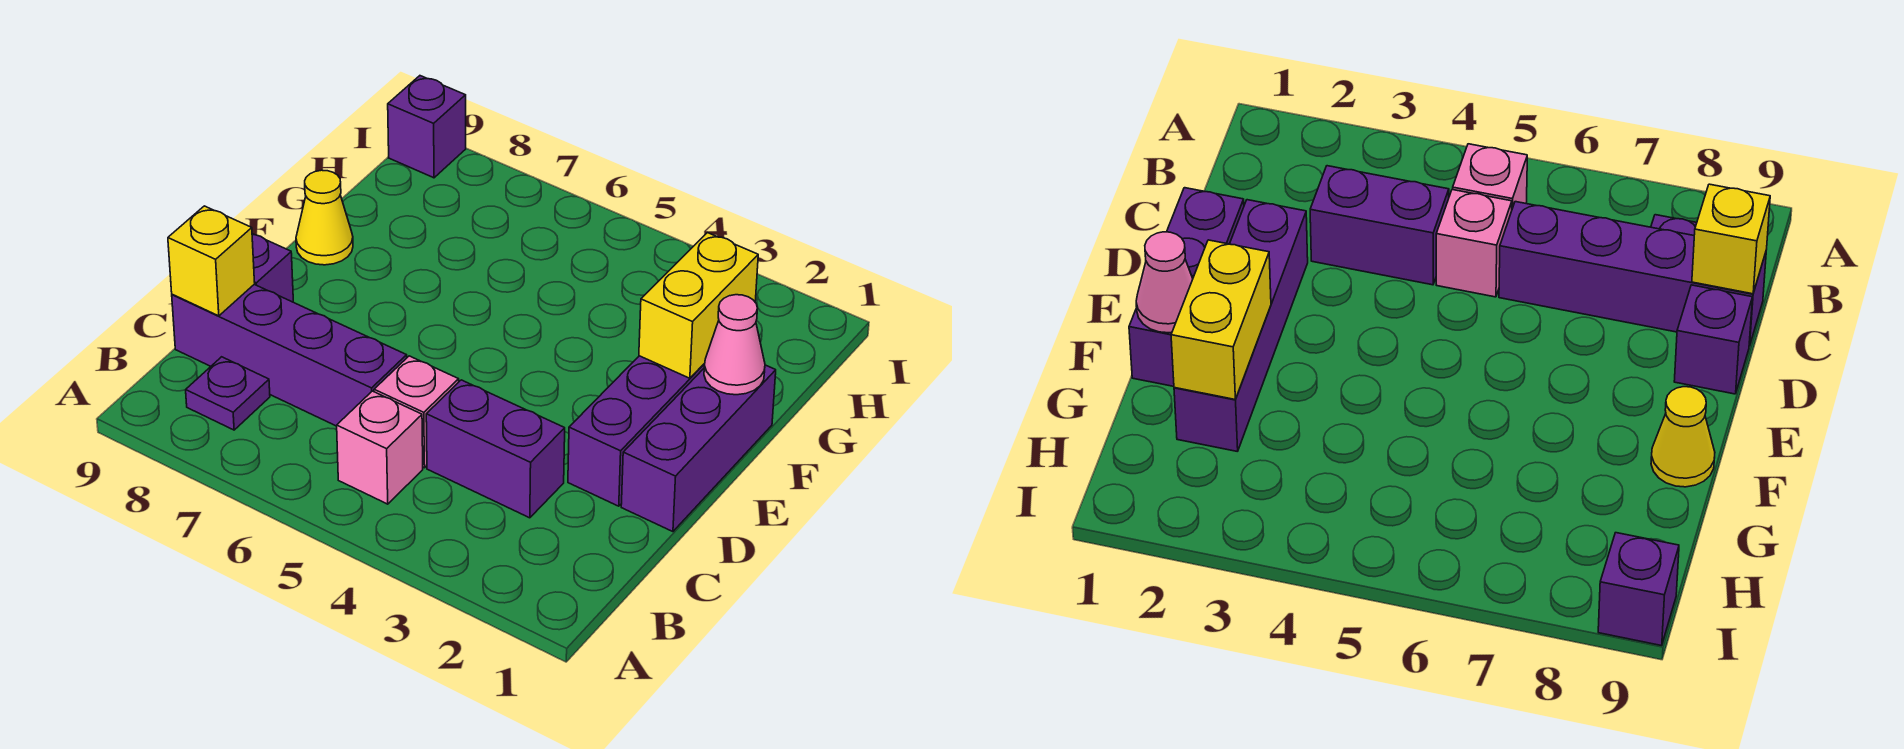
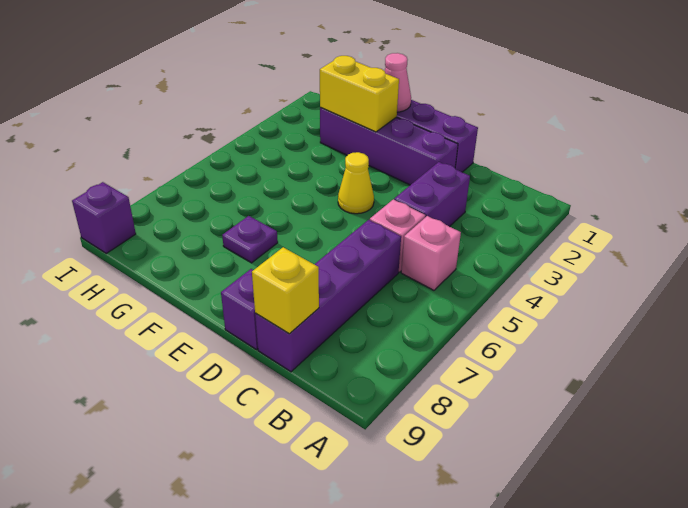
purple plate B8 level 1 -> purple plate F7 level 1
yellow cone F9 level 1 -> yellow cone E4 level 1

